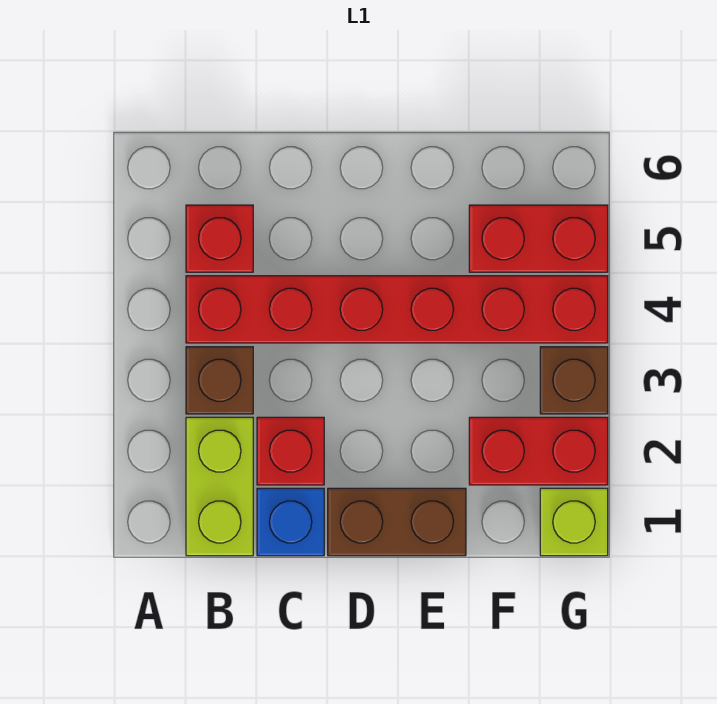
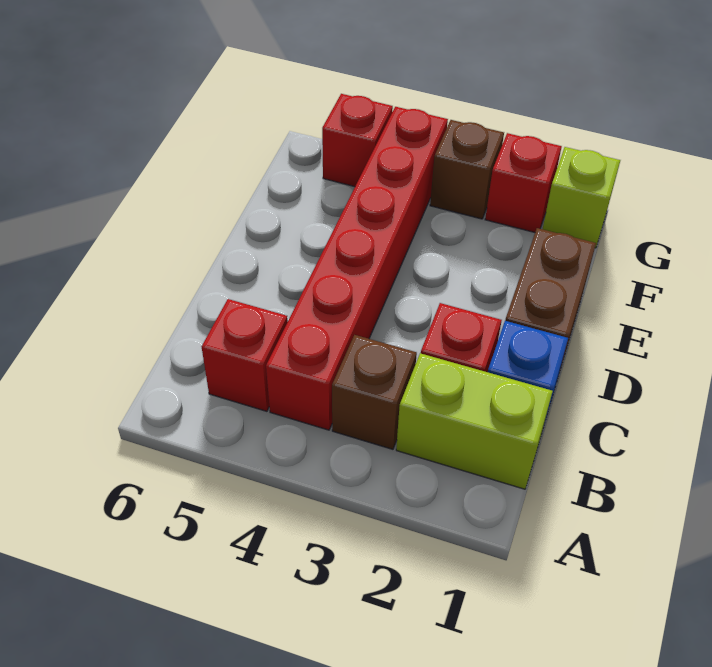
red brick F2:G2 level 1 -> red brick G2 level 1
red brick F5:G5 level 1 -> red brick G5 level 1

